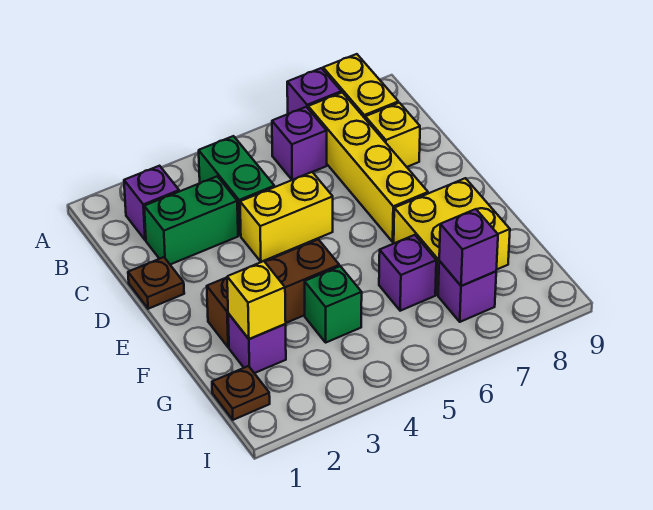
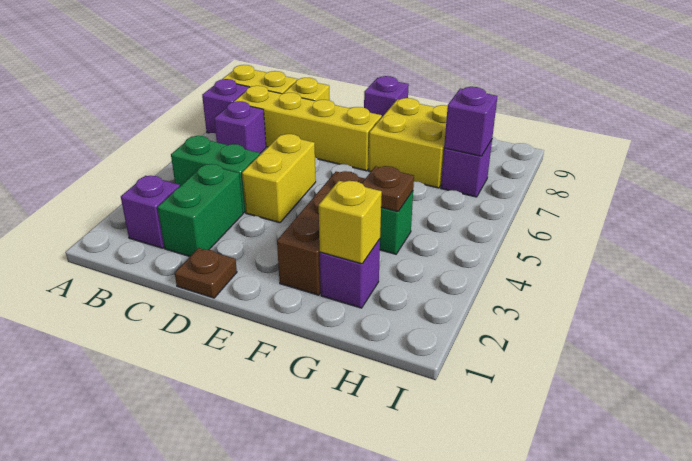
purple brick G6 level 1 -> purple brick E9 level 1
brown plate H1 level 1 -> brown plate G4 level 2

